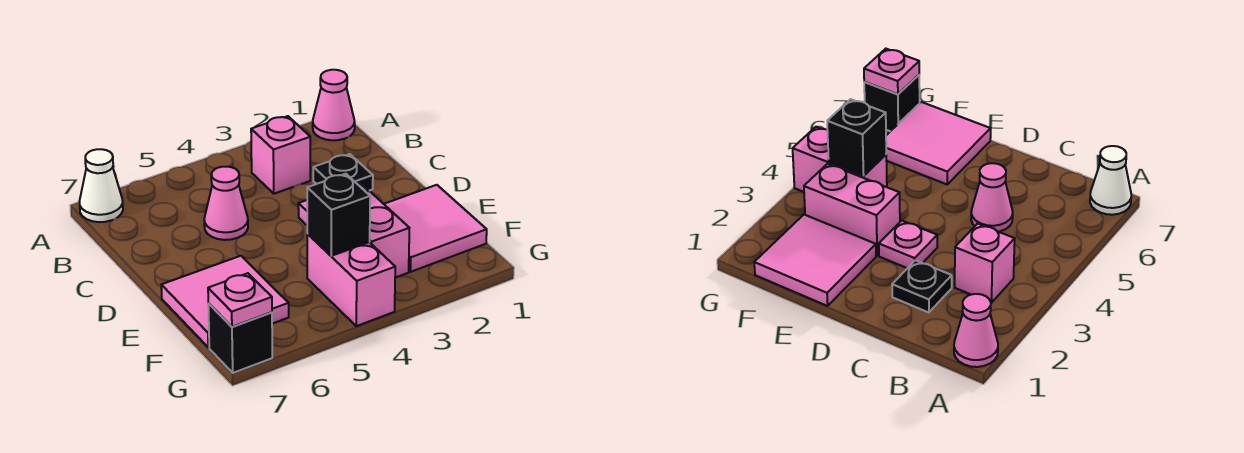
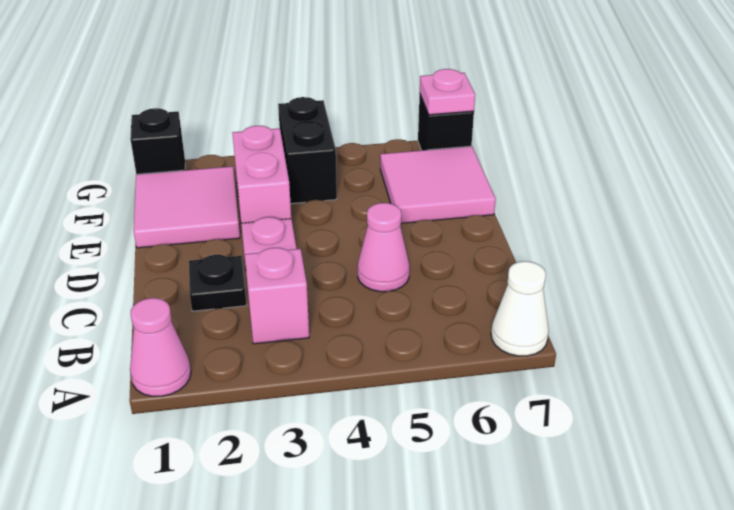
pink brick F4:G4 level 1 -> black brick F4:G4 level 1
black brick F4 level 2 -> black brick G1 level 1

